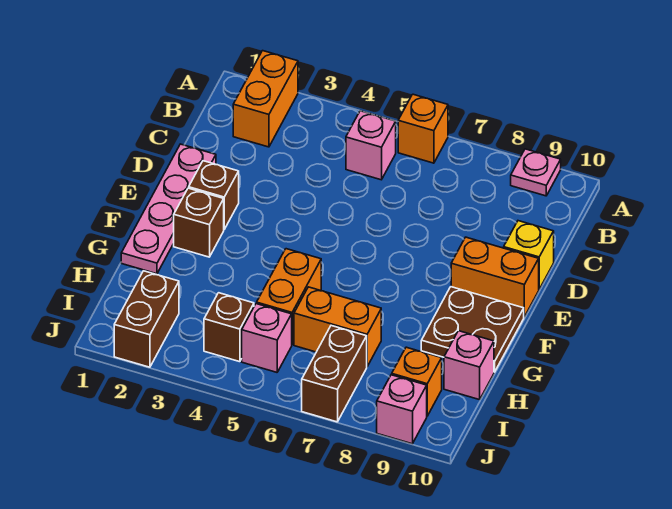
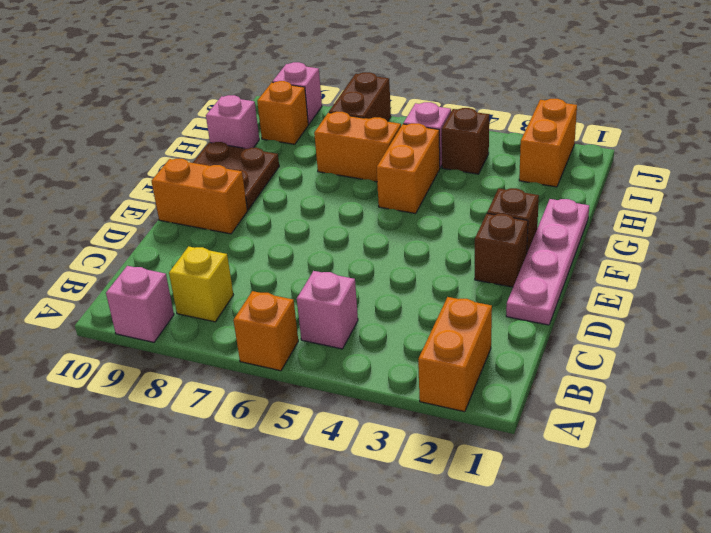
pink plate A9 level 1 -> pink brick A9 level 1
yellow brick D10 level 1 -> yellow brick B8 level 1
brown brick I2:J2 level 1 -> orange brick I2:J2 level 1

